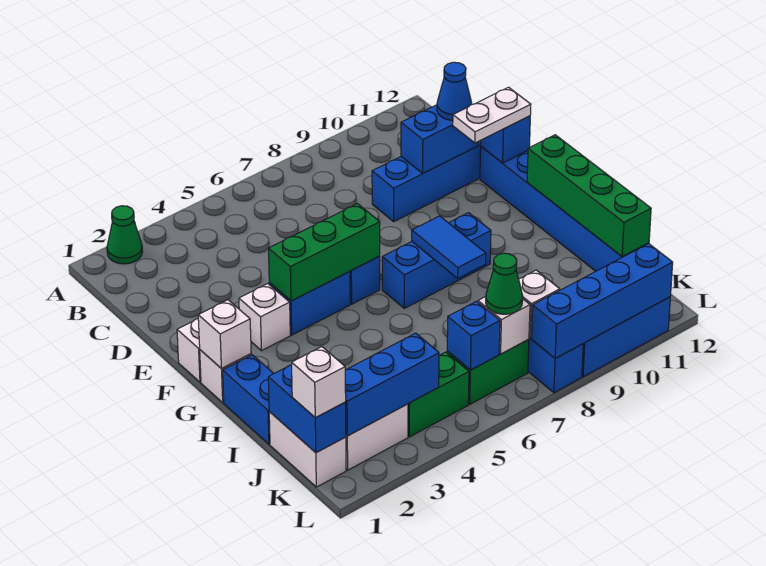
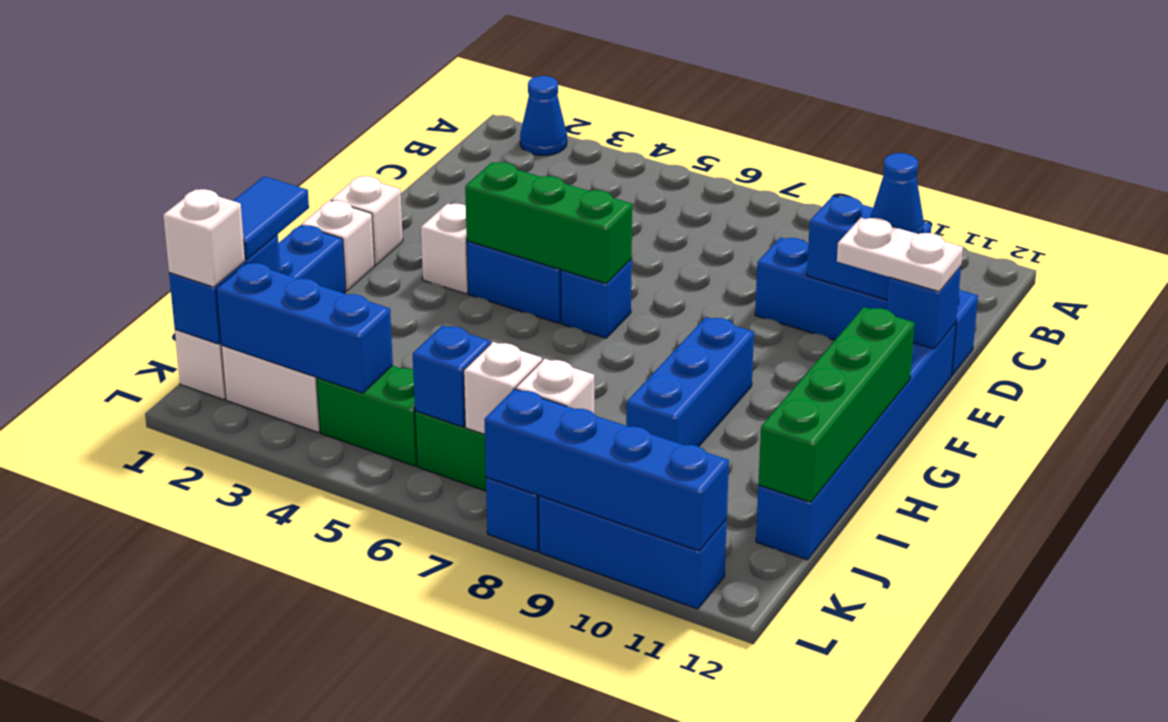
green cone A2 level 1 -> blue cone A2 level 1
white brick G1 level 2 -> none
blue brick G7:G9 level 1 -> blue brick G9:I9 level 1
blue tile G8:H8 level 2 -> blue tile I1:J1 level 3
green cone K7 level 3 -> none

